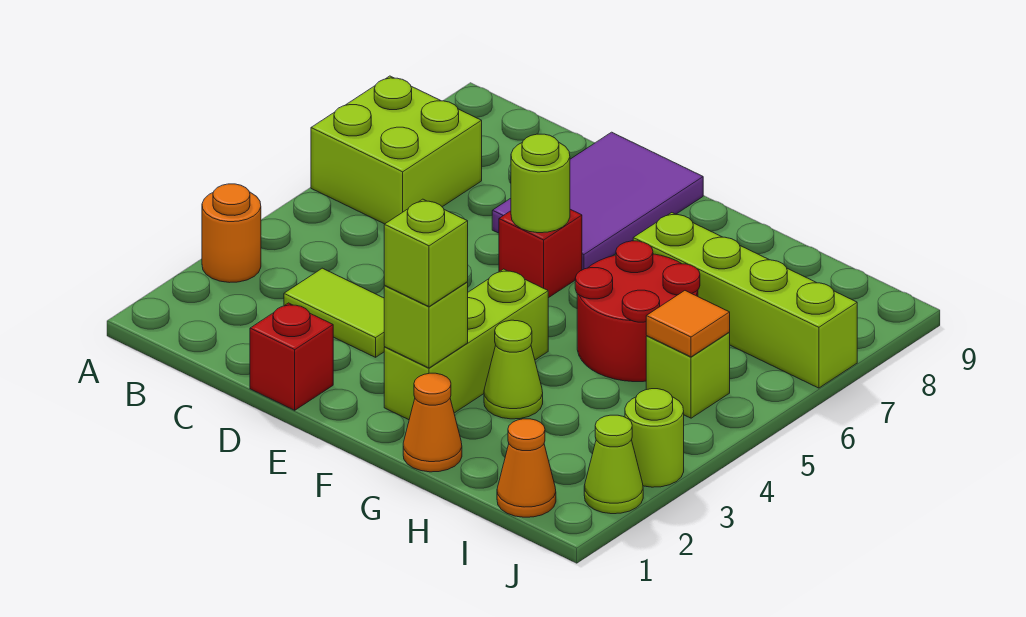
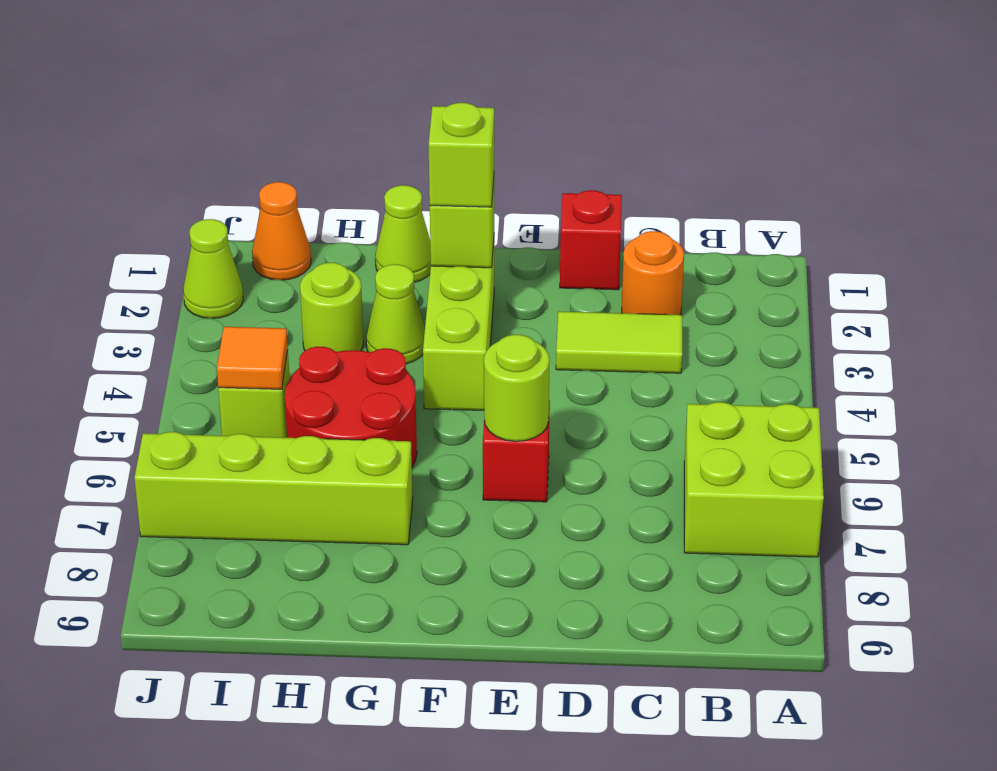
orange round brick A3 level 1 -> orange round brick C2 level 1
purple tile D7:E9 level 1 -> none
orange cone G1 level 1 -> lime cone G1 level 1
lime round brick J3 level 1 -> lime round brick H3 level 1

